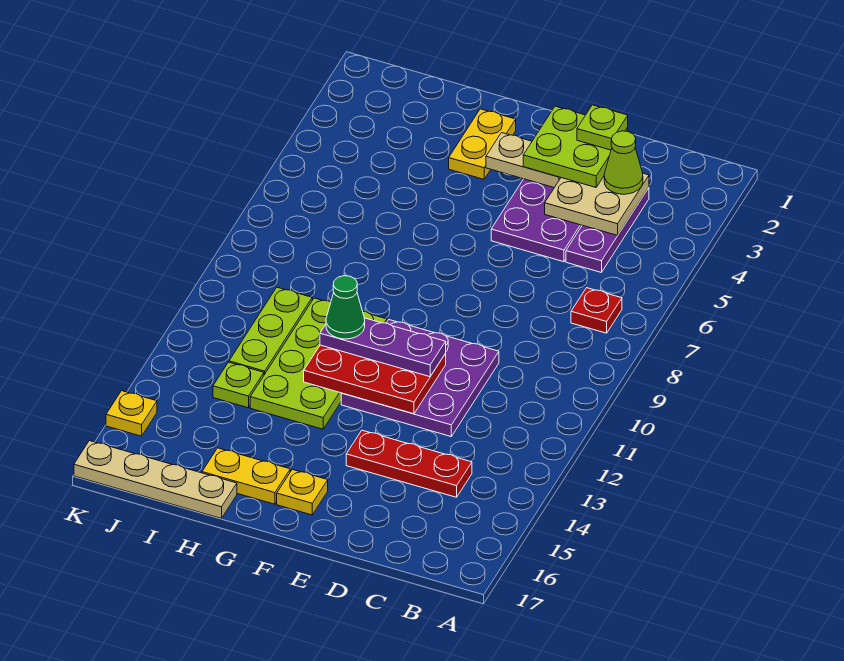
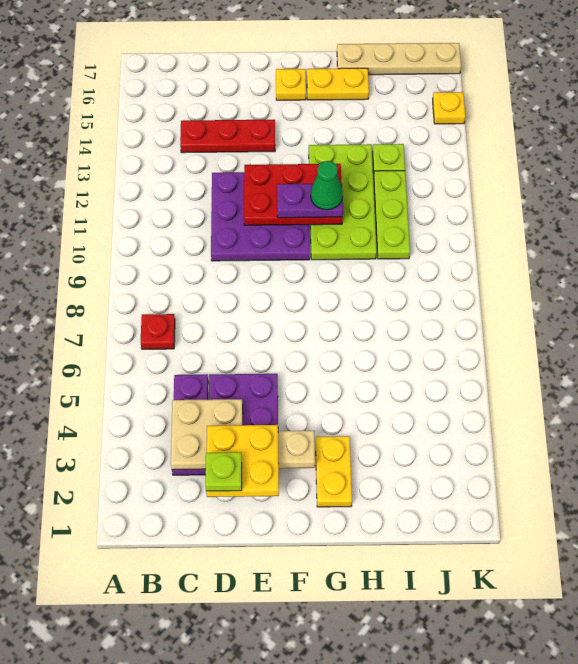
lime cone C3 level 3 -> none
lime plate D2:E3 level 3 -> yellow plate D2:E3 level 3
purple plate E11:G11 level 3 -> purple plate F11:G11 level 3

